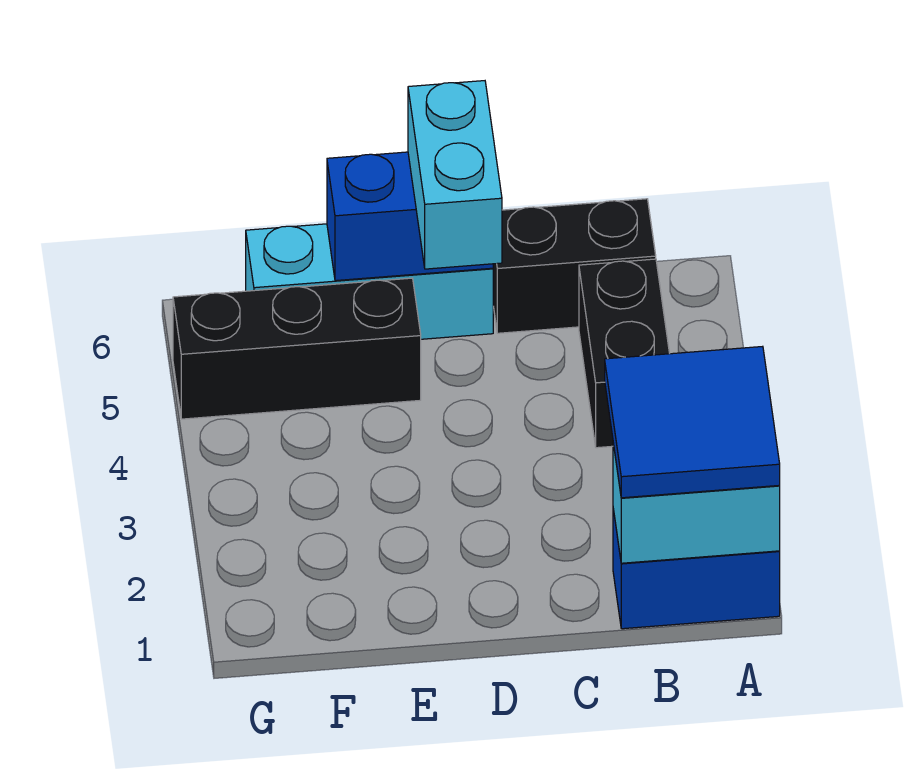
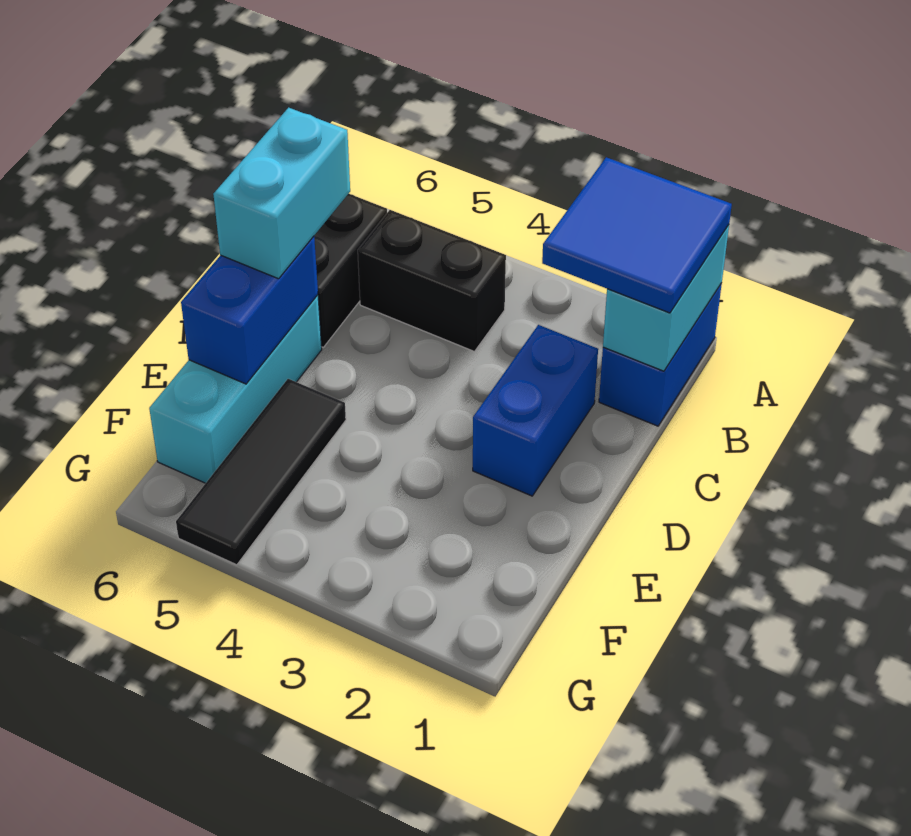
none -> blue brick C2:D2 level 1
cyan brick D5:D6 level 3 -> cyan brick C6:D6 level 3
black brick E5:G5 level 1 -> black tile E5:G5 level 1

